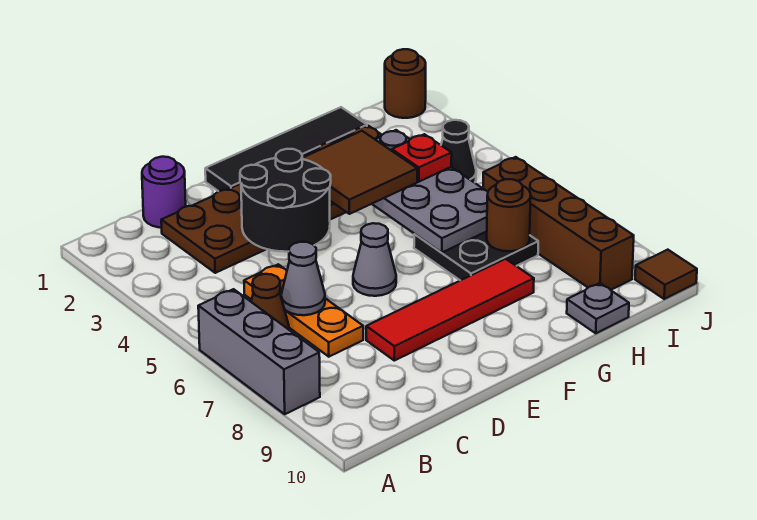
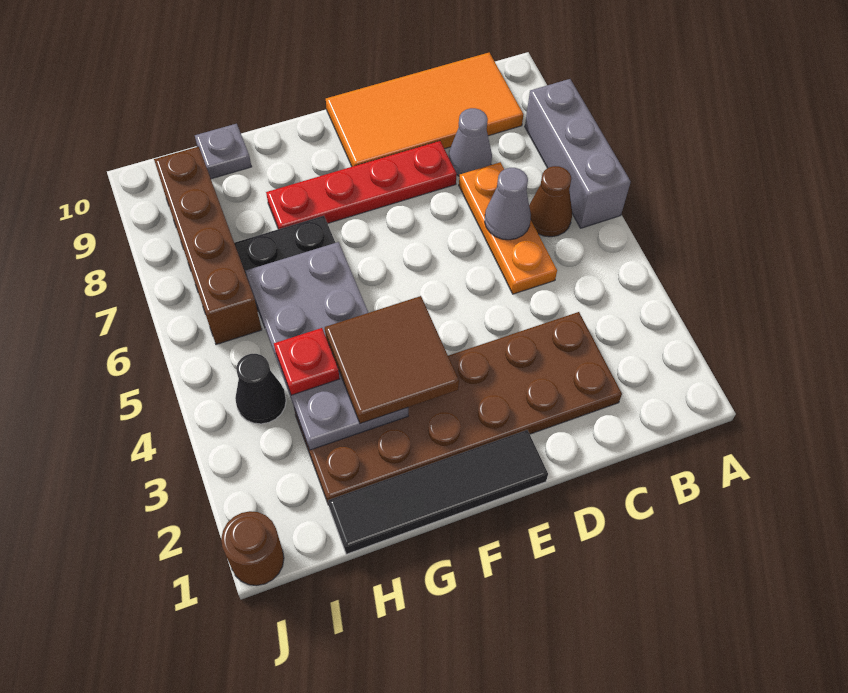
none -> orange tile B9:E10 level 1
purple round brick C1 level 1 -> none
black round brick D3:E4 level 2 -> none
red tile D8:G8 level 1 -> red plate D8:G8 level 1
grey cone E6 level 1 -> grey cone C8 level 1
brown round brick H7 level 2 -> none
brown tile J10 level 1 -> none

